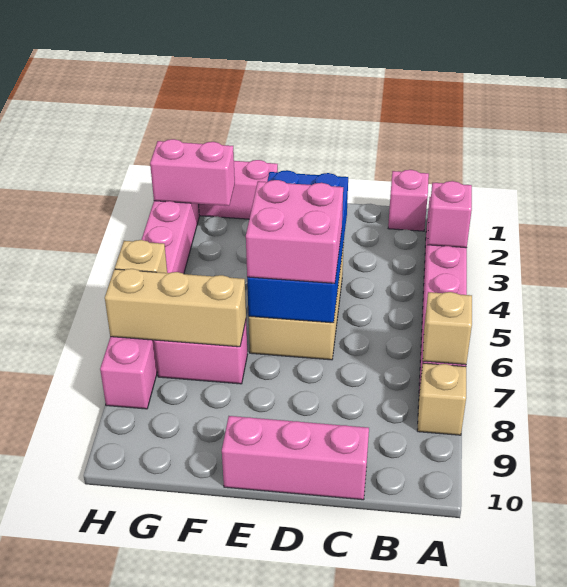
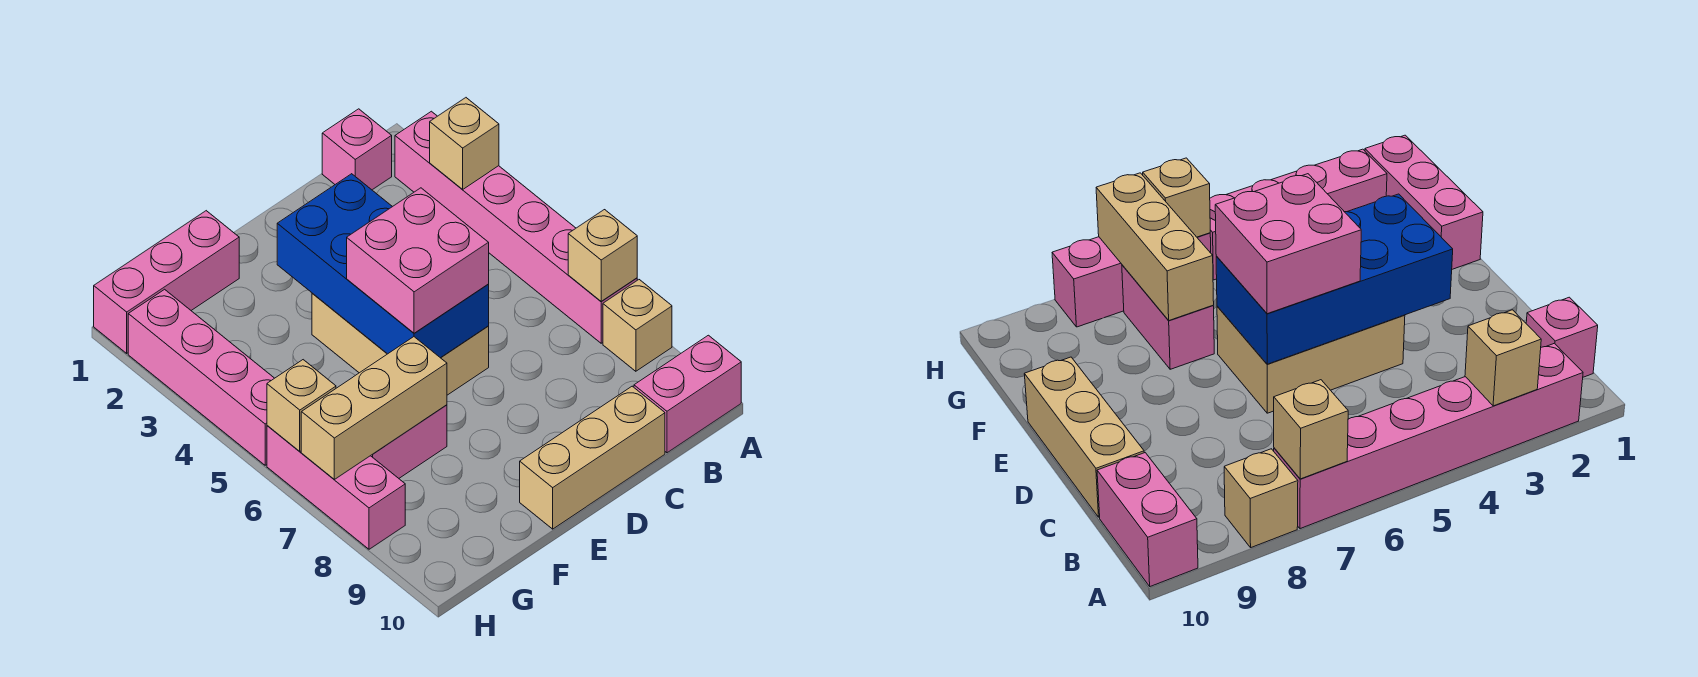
pink brick A3 level 2 -> tan brick A3 level 2
pink brick C10:E10 level 1 -> tan brick C10:E10 level 1
pink brick G2:H2 level 2 -> pink brick A10:B10 level 1

